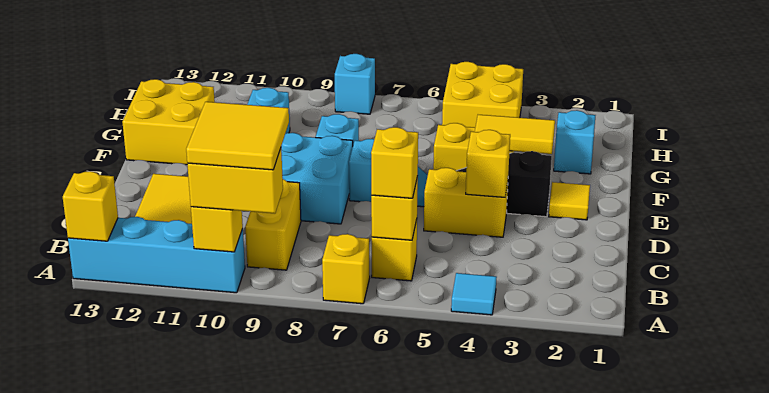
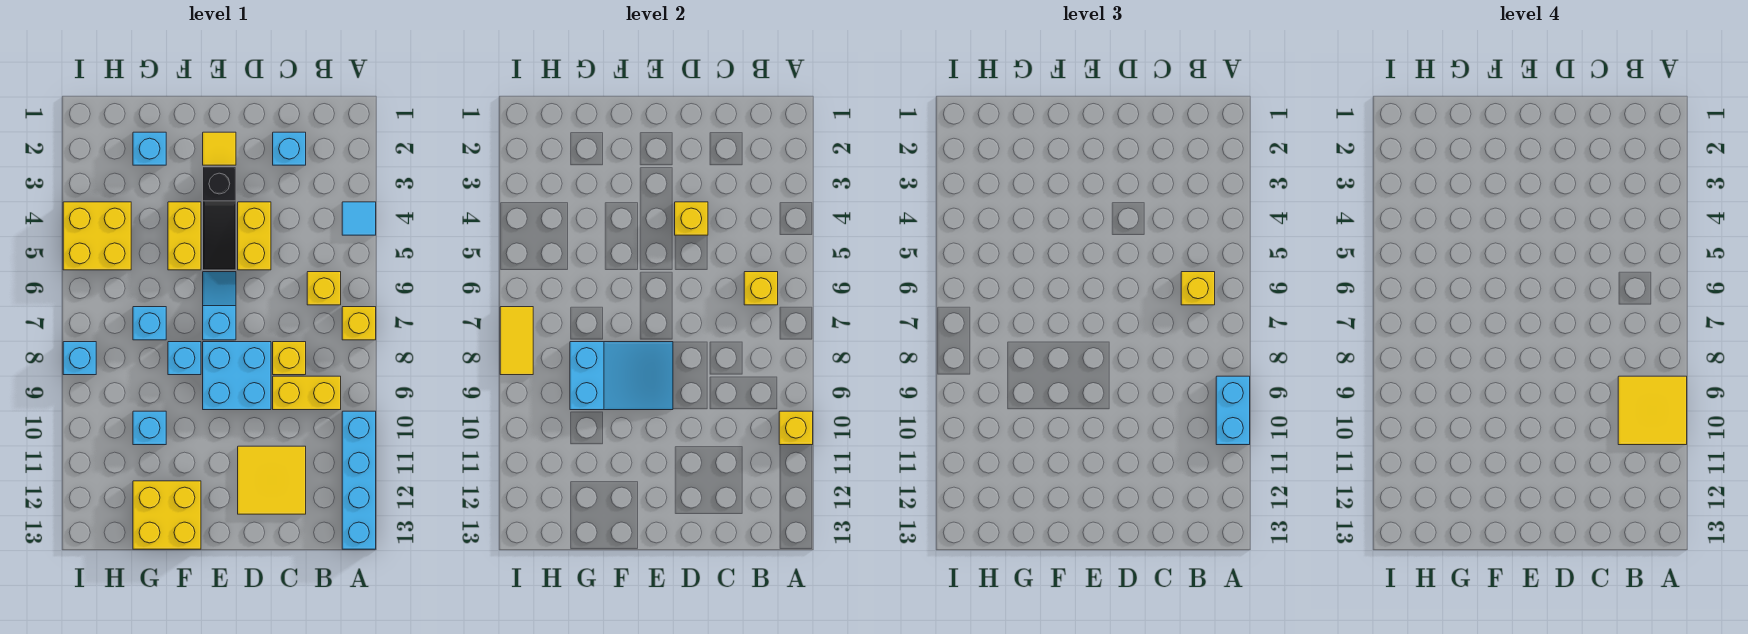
yellow brick A9:A10 level 3 -> cyan brick A9:A10 level 3
yellow brick A13 level 2 -> yellow brick C8 level 1
none -> cyan brick C2 level 1
none -> cyan slope E8:G9 level 2 top G
yellow tile F3:F4 level 2 -> yellow tile I7:I8 level 2
none -> cyan brick G7 level 1

